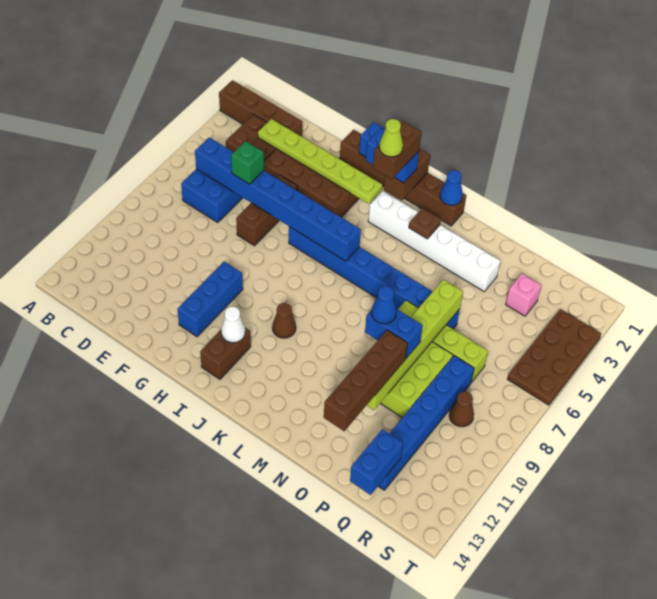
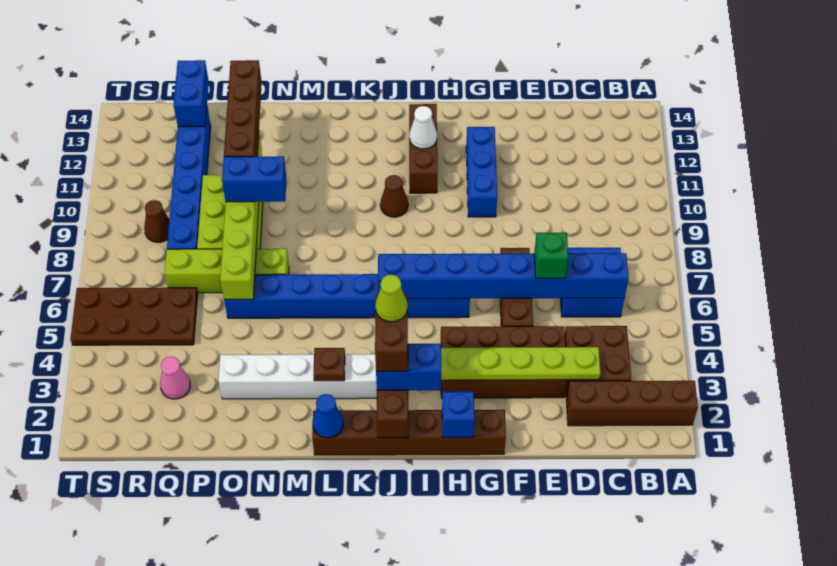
brown brick I12:I13 level 1 -> brown brick I11:I13 level 1
blue cone N9 level 4 -> none
pink brick Q3 level 1 -> pink cone Q3 level 1
brown plate S3:T6 level 1 -> brown plate Q5:T6 level 1

